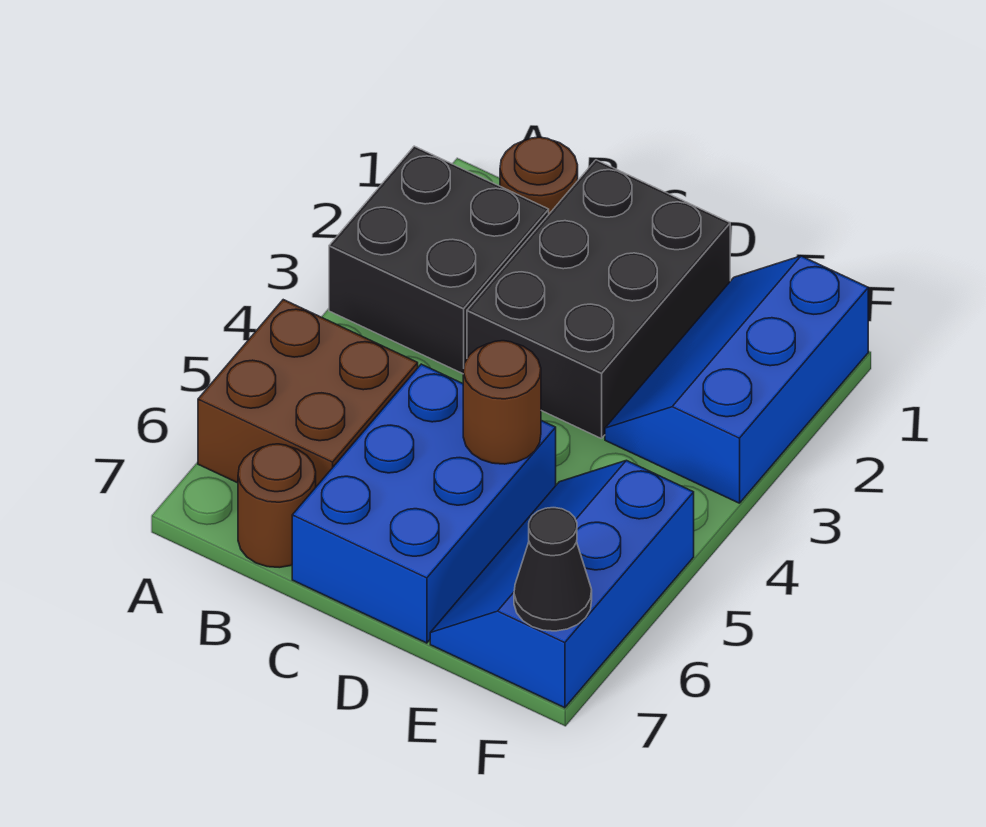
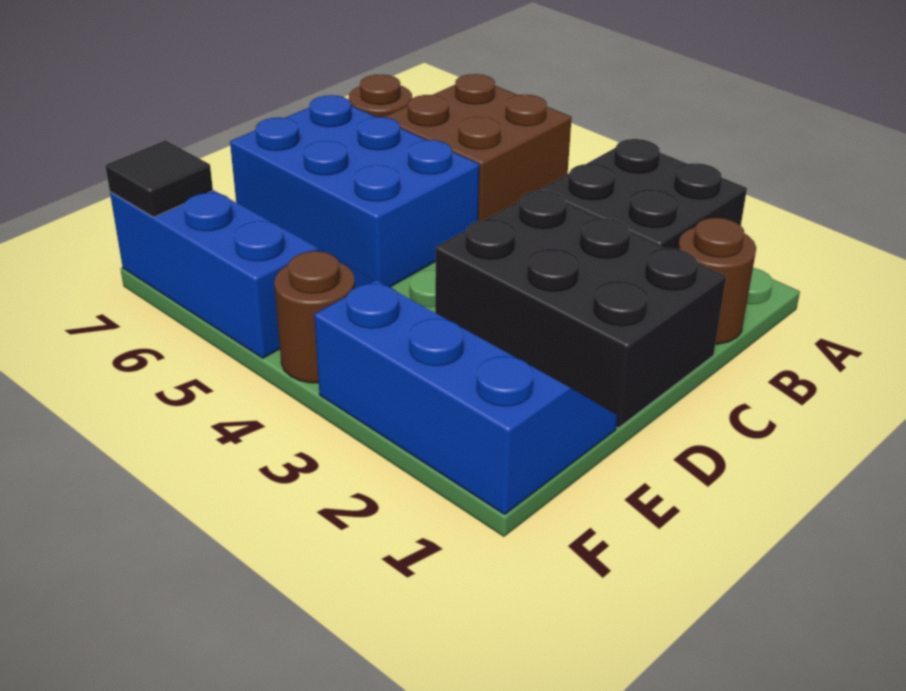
brown round brick D5 level 2 -> brown round brick F4 level 1
black cone F7 level 2 -> black tile F7 level 2

